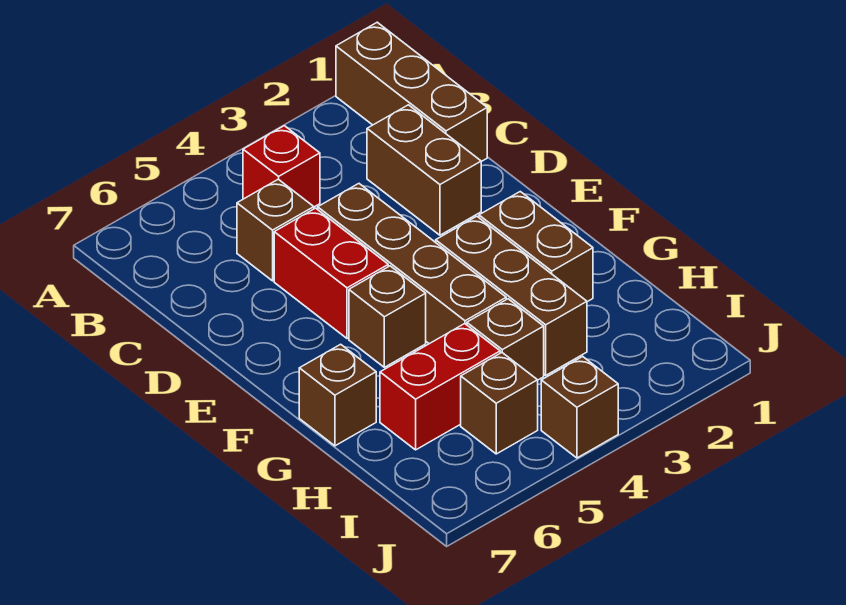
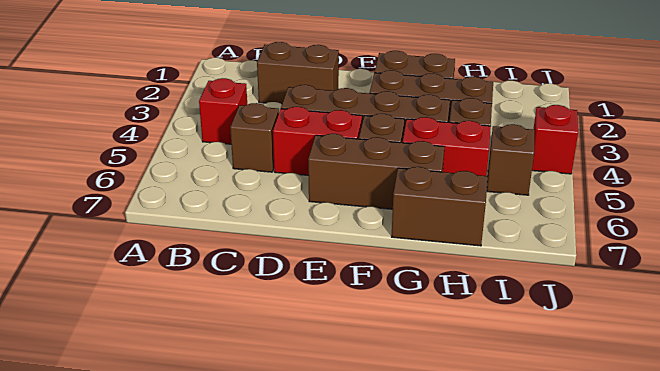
brown brick A1:C1 level 1 -> brown brick E6:G6 level 1
brown brick G7 level 1 -> brown brick G7:H7 level 1
red brick H5:H6 level 1 -> red brick G5:H5 level 1
brown brick J4 level 1 -> red brick J4 level 1

